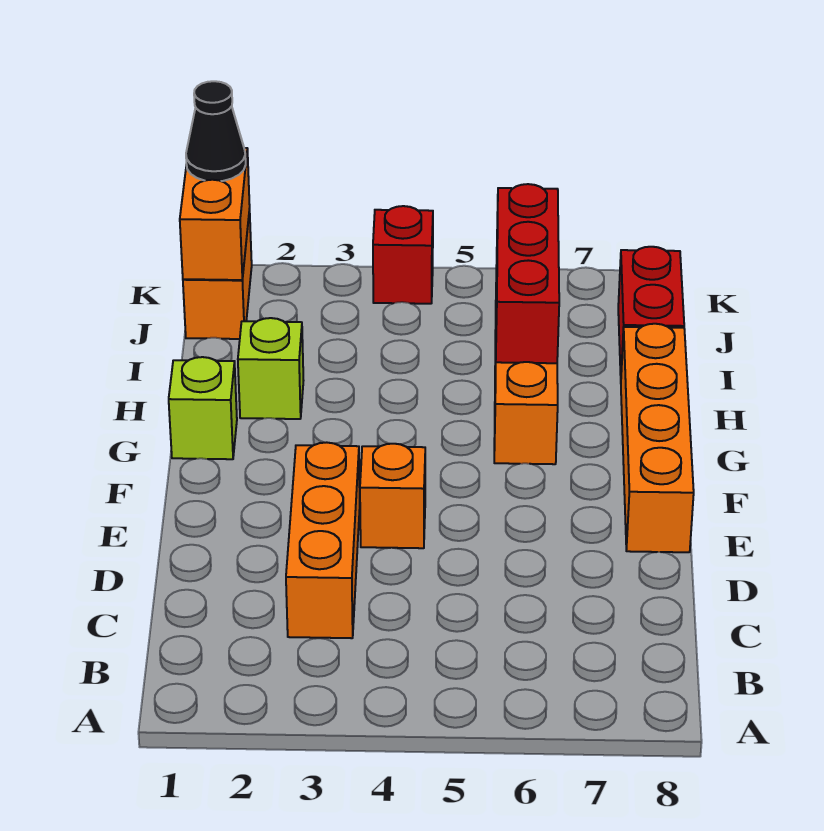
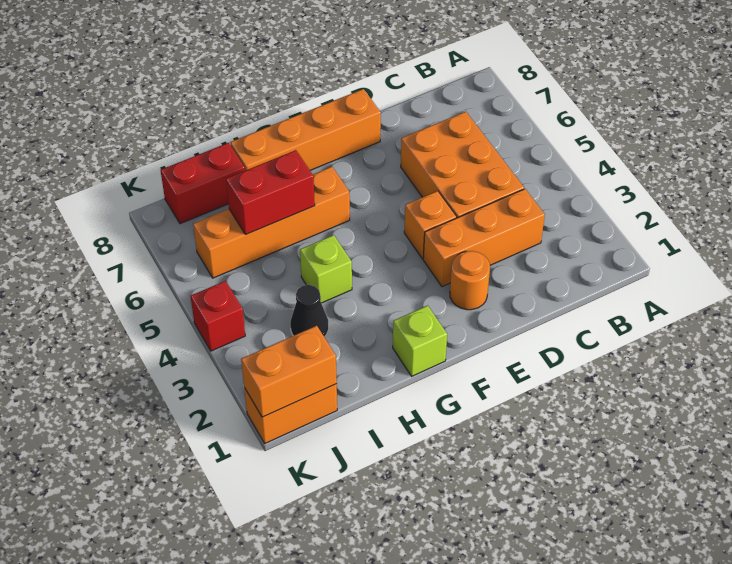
none -> orange brick C4:D6 level 1
none -> orange round brick E2 level 1
lime brick H2 level 1 -> lime brick H4 level 1
red brick H6:J6 level 2 -> red brick H6:I6 level 2
black cone K1 level 3 -> black cone I3 level 1

